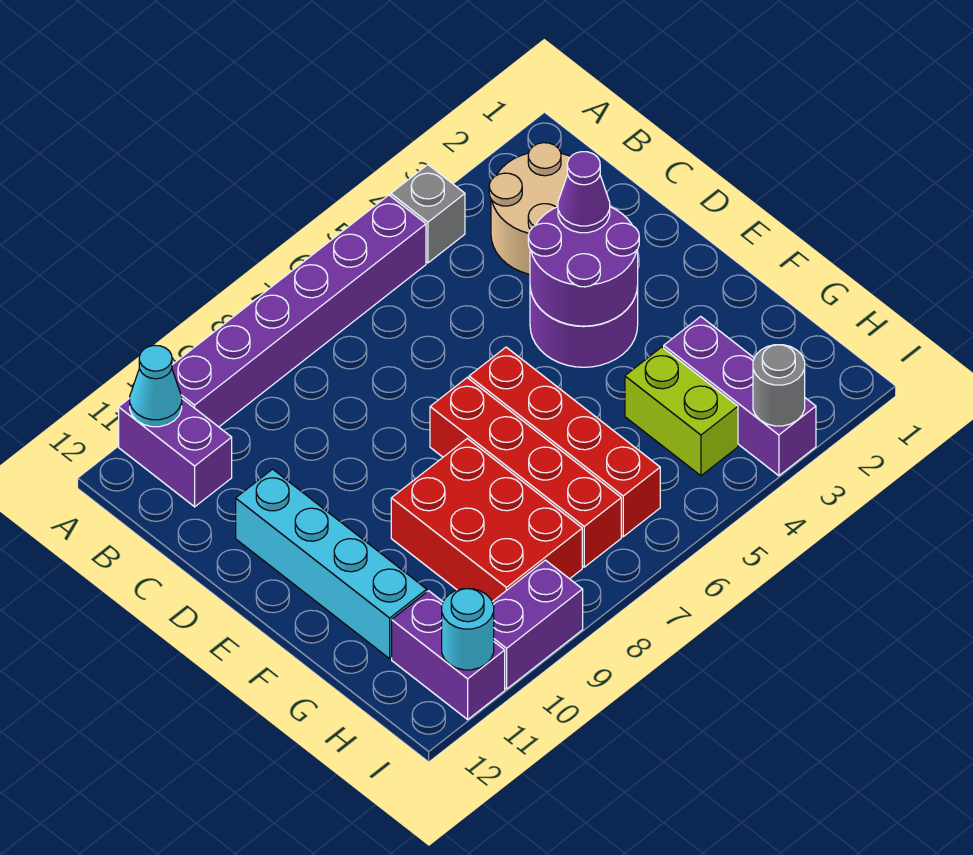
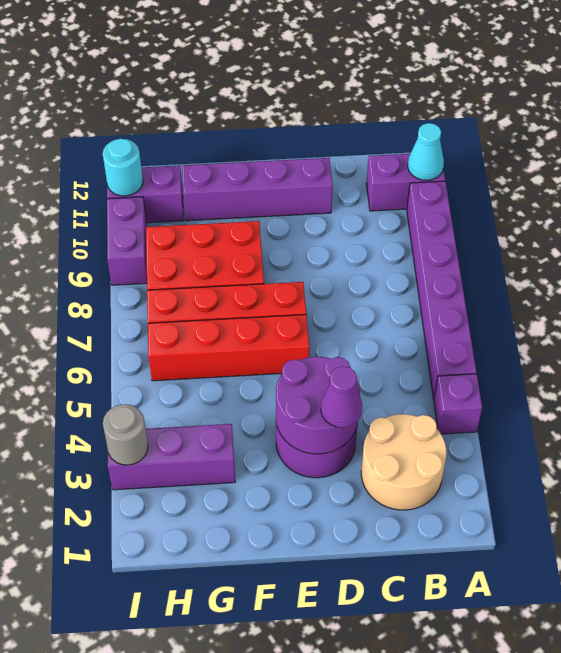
grey brick A4 level 1 -> purple brick A4 level 1
cyan brick D11:G11 level 1 -> purple brick D11:G11 level 1
lime brick G4:H4 level 1 -> none

